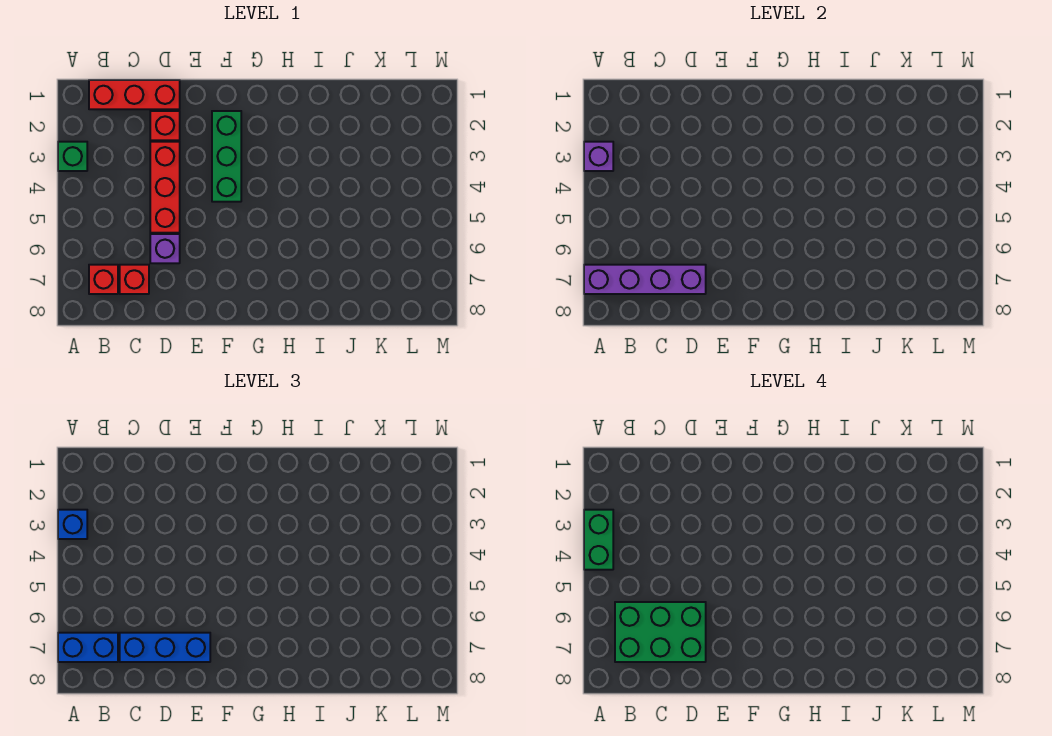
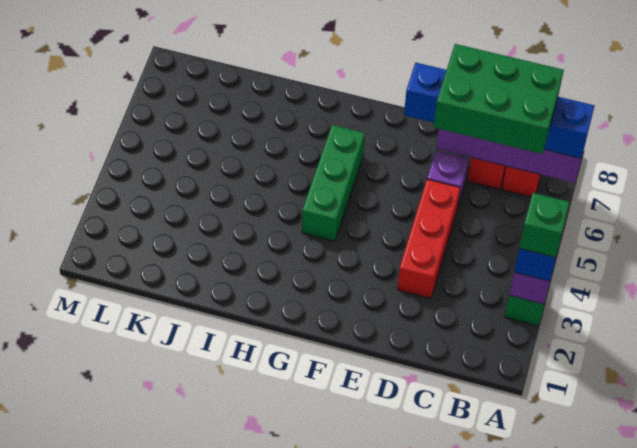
green brick A3:A4 level 4 -> green brick A3 level 4
red brick B1:D1 level 1 -> none
red brick D2 level 1 -> none
green brick F2:F4 level 1 -> green brick G4:G6 level 1

